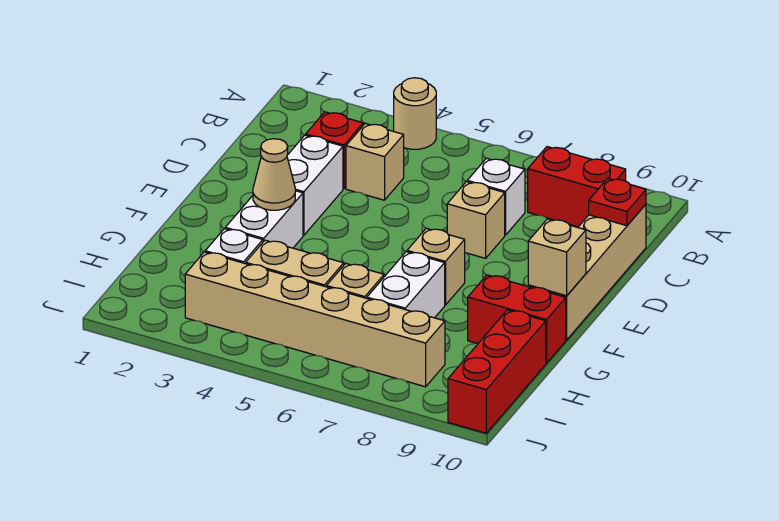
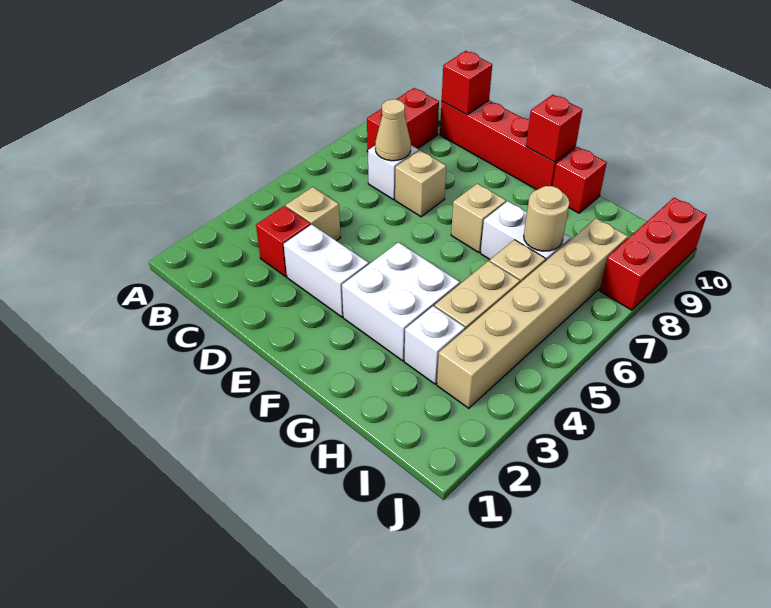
tan round brick A4 level 1 -> tan round brick H7 level 2
tan brick C10:F10 level 1 -> red brick C10:F10 level 1
red plate C10 level 2 -> red brick C10 level 2
white brick F3:G3 level 1 -> white brick F3:G4 level 1
tan cone F3 level 2 -> tan cone C7 level 2
tan brick F10 level 2 -> red brick F10 level 2
red brick G9:G10 level 1 -> red brick G10 level 1
red brick H10:J10 level 1 -> red brick J8:J10 level 1

